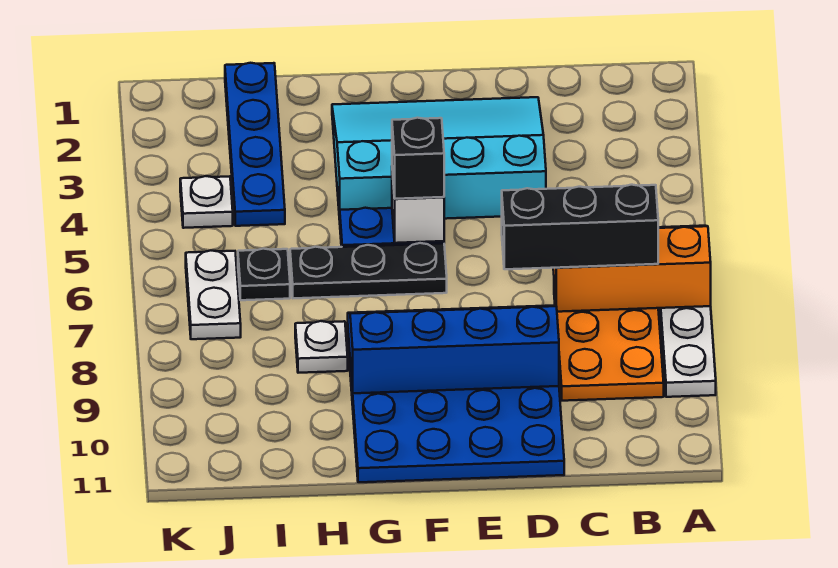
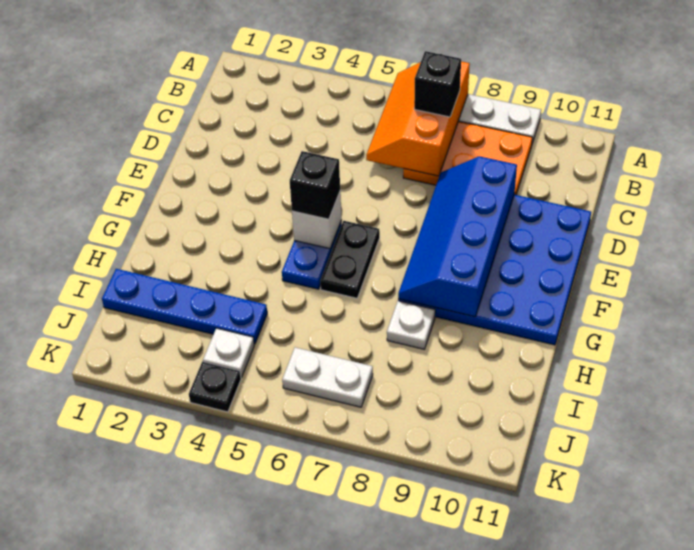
black brick B7:D7 level 3 -> black brick B7 level 3
cyan slope D2:G4 level 1 top 4 -> none
black plate F6:H6 level 1 -> black plate F6:G6 level 1
black plate I6 level 1 -> black plate K4 level 1

